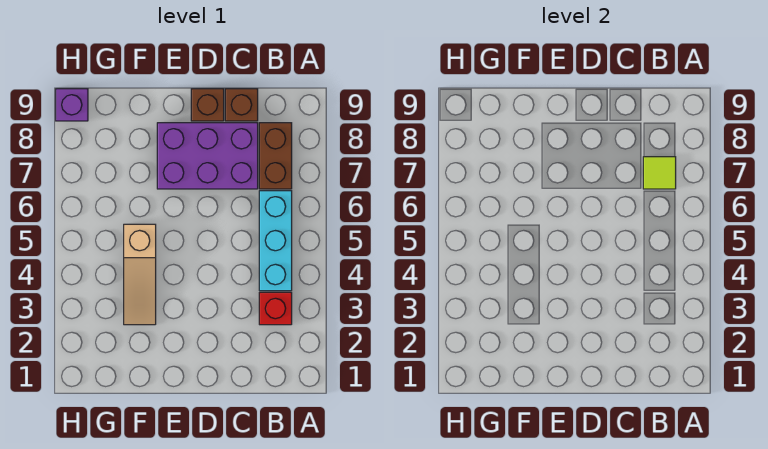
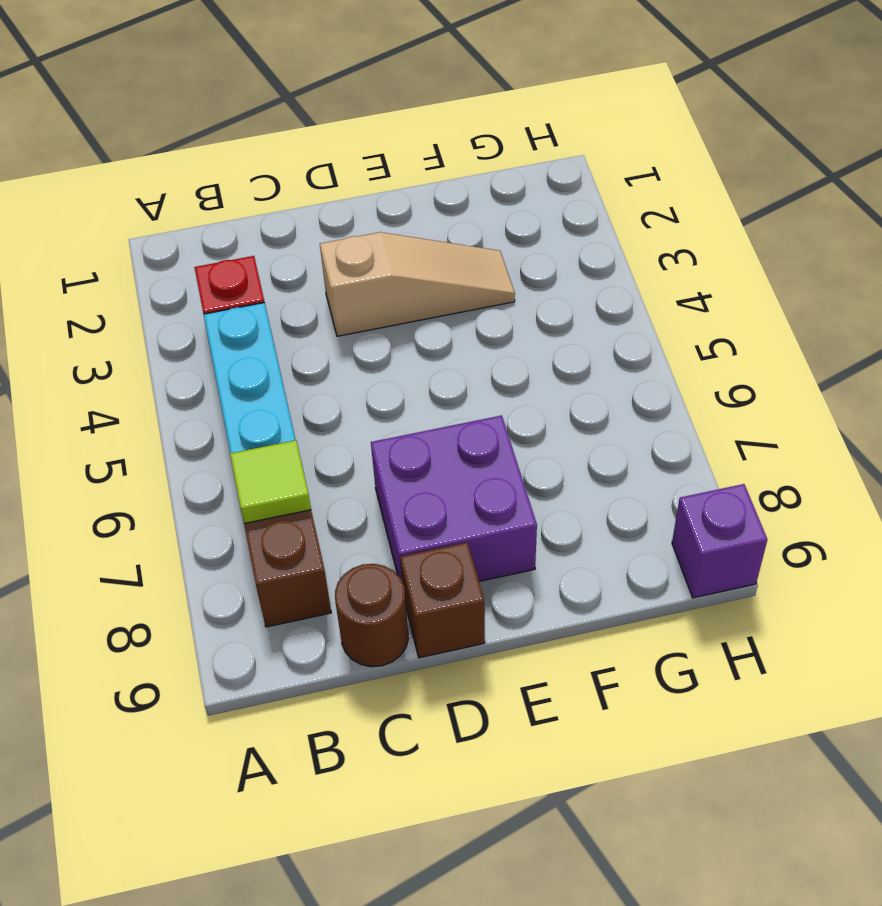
purple brick C7:E8 level 1 -> purple brick D7:E8 level 1
brown brick C9 level 1 -> brown round brick C9 level 1
tan slope F3:F5 level 1 top 5 -> tan slope D3:F3 level 1 top D

